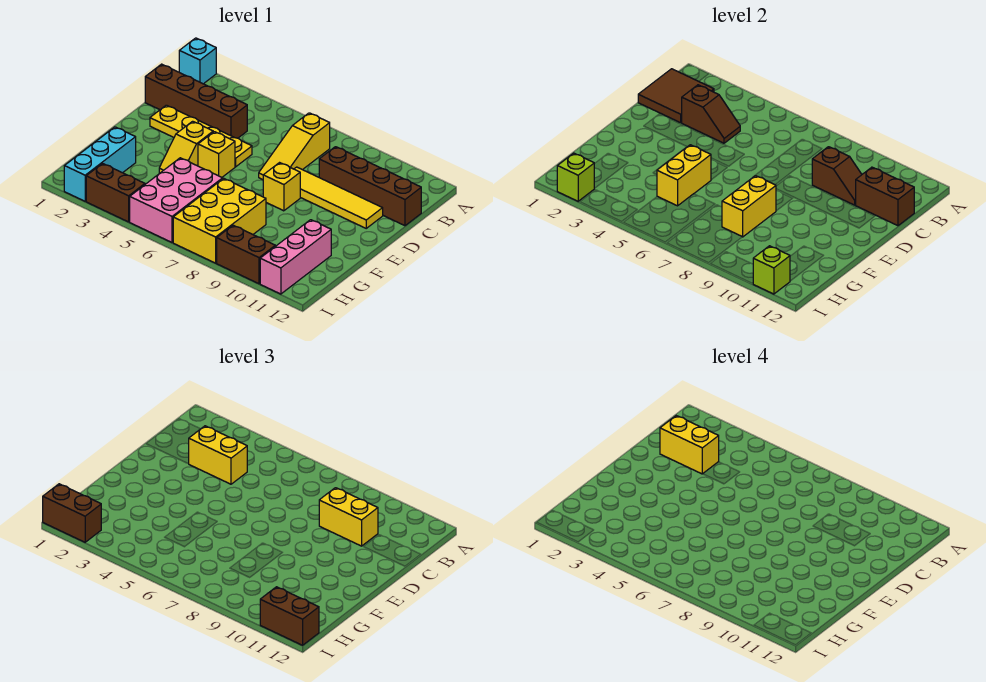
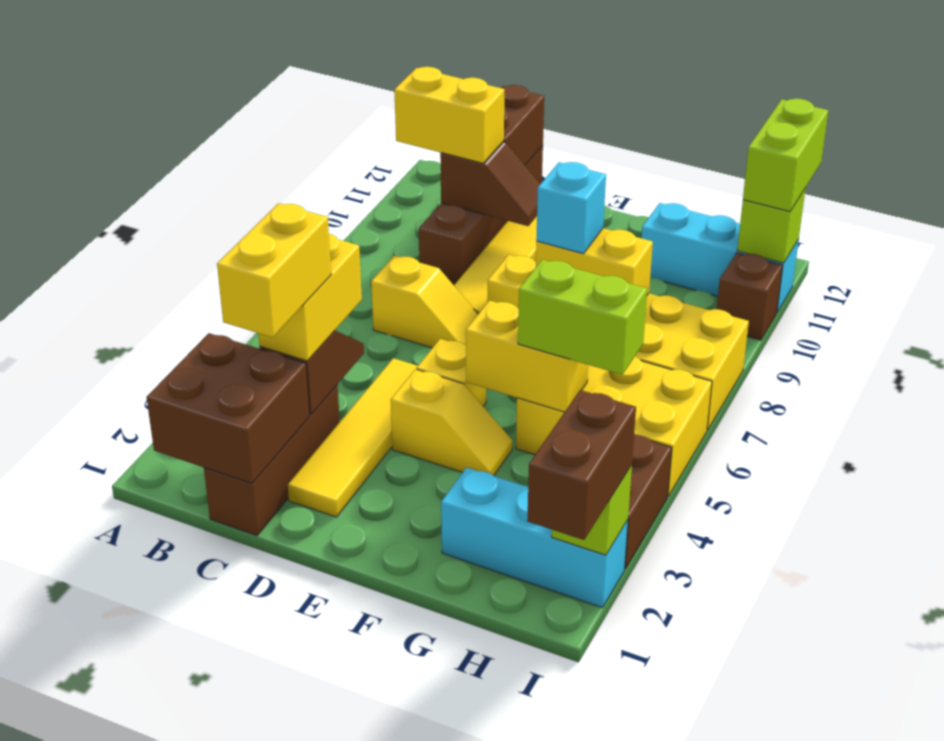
cyan brick A1 level 1 -> cyan brick F8 level 3
brown tile B1:C2 level 2 -> brown brick B1:C2 level 2
yellow slope B7:D7 level 1 top B -> yellow slope C7:D7 level 1 top C
brown brick C1:C4 level 1 -> brown brick C1:C3 level 1
brown slope C9:C10 level 2 top 9 -> brown slope C10:D10 level 2 top C
yellow brick C9:C10 level 3 -> yellow brick B10:C10 level 3
yellow plate D2:D5 level 1 -> yellow tile D2:D5 level 1
pink brick G5:I6 level 1 -> yellow brick G5:I6 level 1
none -> lime brick G5:H5 level 3
pink brick G11:I11 level 1 -> cyan brick G11:I11 level 1
brown brick I9:I10 level 1 -> brown brick I10 level 1
brown brick I11:I12 level 3 -> lime brick I11:I12 level 3

